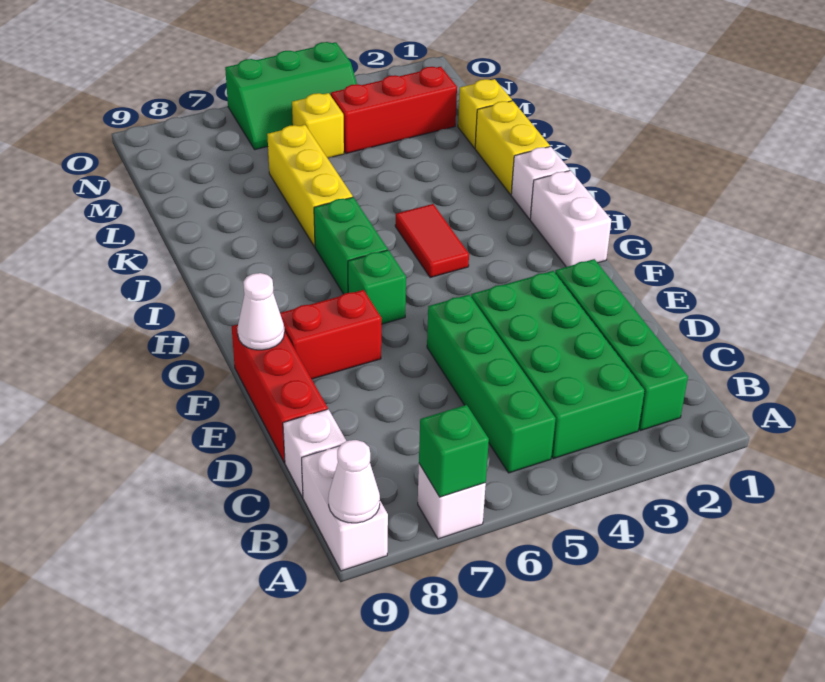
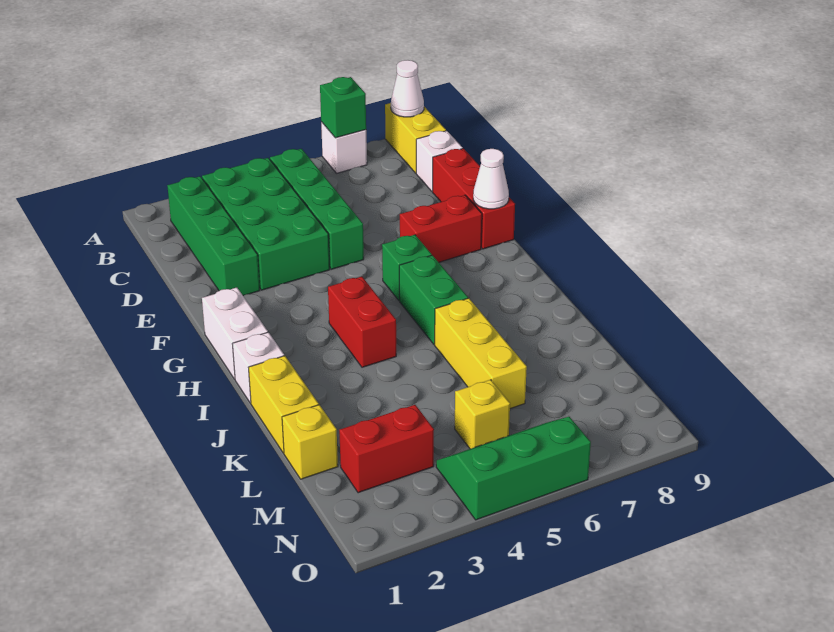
white brick A9:B9 level 1 -> yellow brick A9:B9 level 1
red tile H4:I4 level 1 -> red brick H4:I4 level 1
red brick M2:M4 level 1 -> red brick M2:M3 level 1

